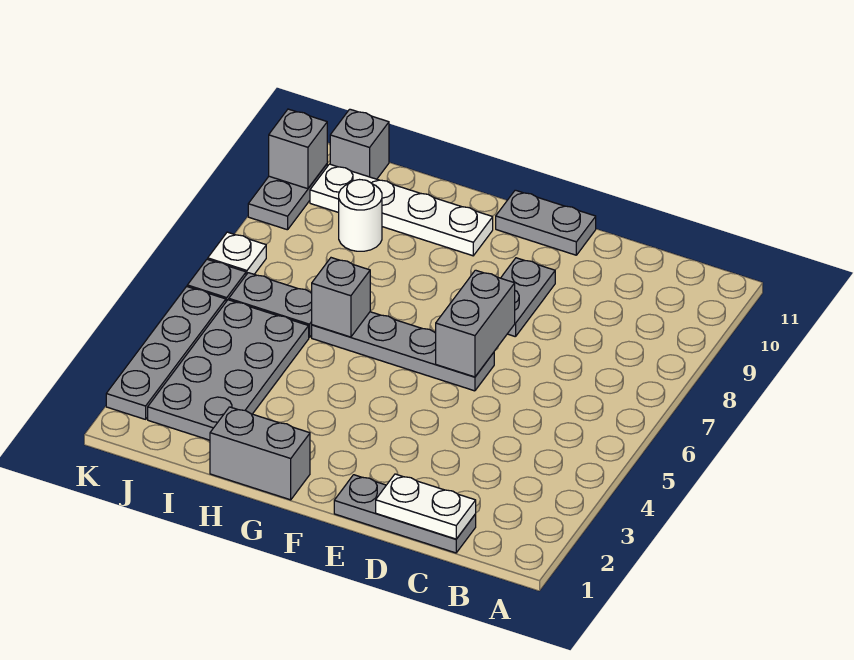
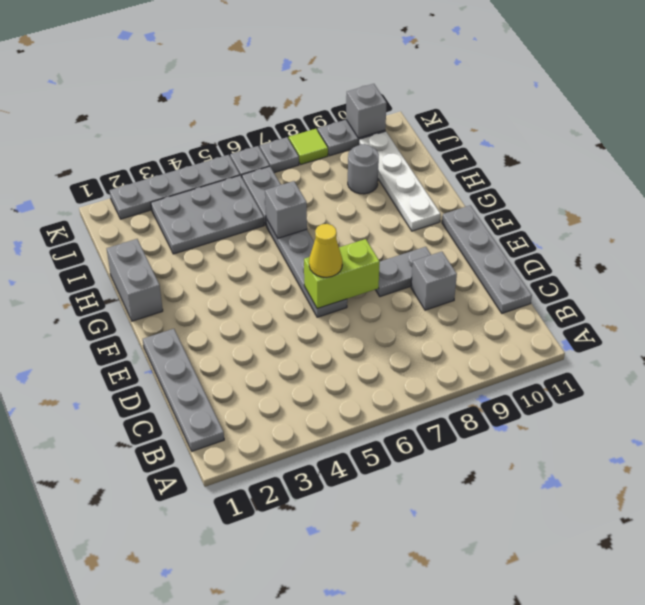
grey plate C1:E1 level 1 -> grey plate B1:E1 level 1
white plate C1:D1 level 2 -> none
grey brick E6:E7 level 2 -> lime brick E6:E7 level 2
none -> yellow cone E6 level 3
grey plate E11:F11 level 1 -> grey plate C11:F11 level 1
grey plate I2:J5 level 1 -> grey plate I3:J5 level 1
white round brick I9 level 1 -> grey round brick I9 level 1
grey brick J11 level 1 -> grey brick D9 level 1
white plate K7 level 1 -> grey plate K7 level 1
none -> lime tile K8 level 1

